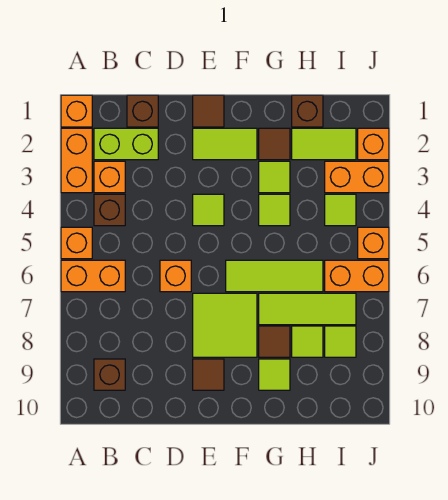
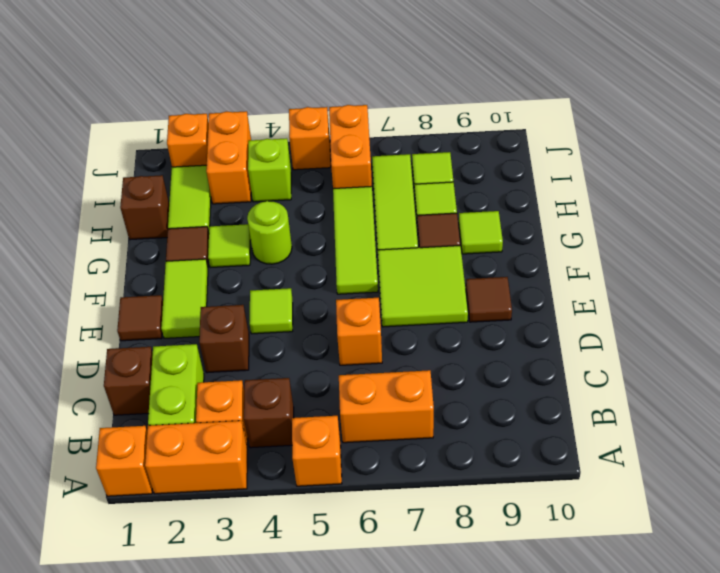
orange brick A6:B6 level 1 -> orange brick B6:B7 level 1
brown brick B9 level 1 -> brown brick D3 level 1
lime tile G4 level 1 -> lime round brick G4 level 1
lime tile I4 level 1 -> lime brick I4 level 1

